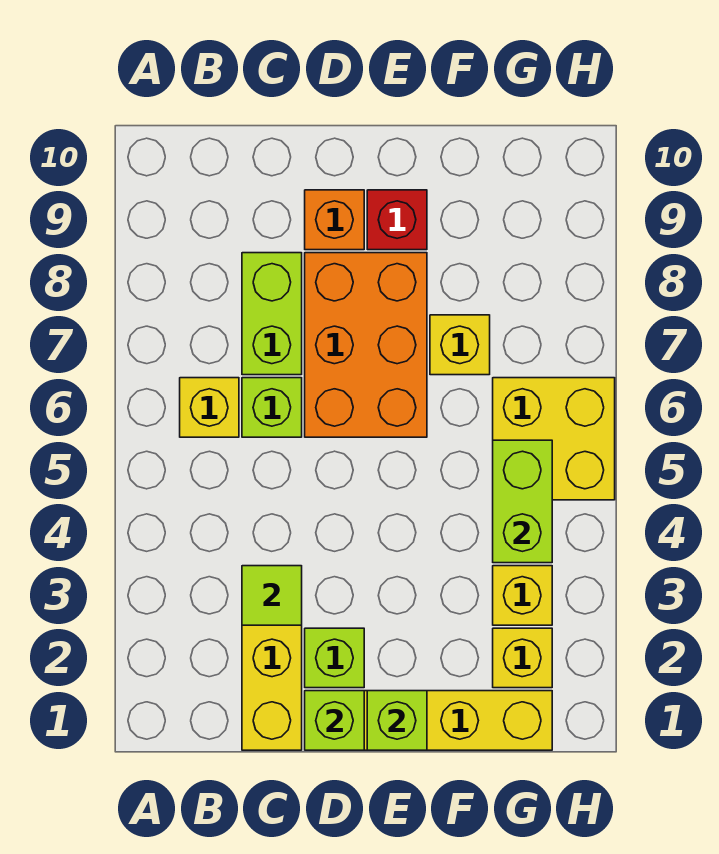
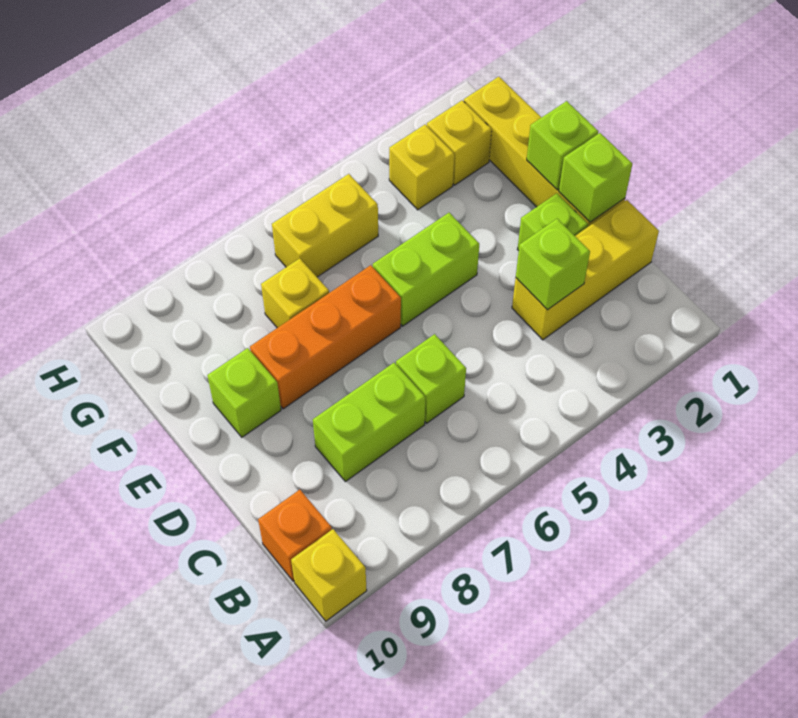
yellow brick B6 level 1 -> yellow brick A10 level 1
lime tile C3 level 2 -> lime brick C3 level 2
orange brick D6:E8 level 1 -> orange brick E6:E8 level 1
orange brick D9 level 1 -> orange brick B10 level 1
red brick E9 level 1 -> lime brick E9 level 1
lime brick G4:G5 level 2 -> lime brick E4:E5 level 1
yellow brick G5:H6 level 1 -> yellow brick G5:G6 level 1

